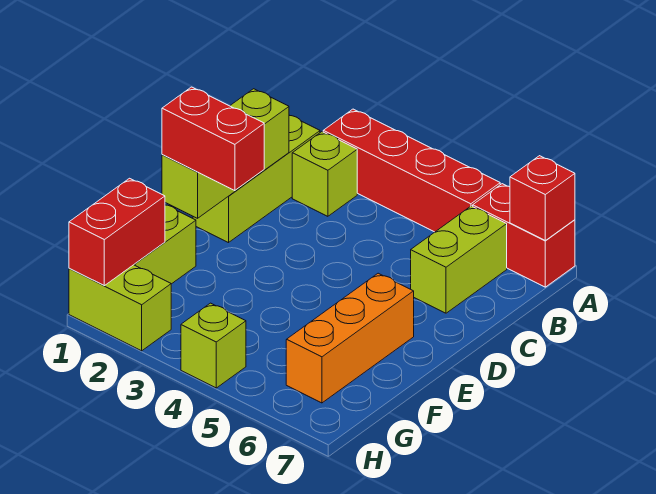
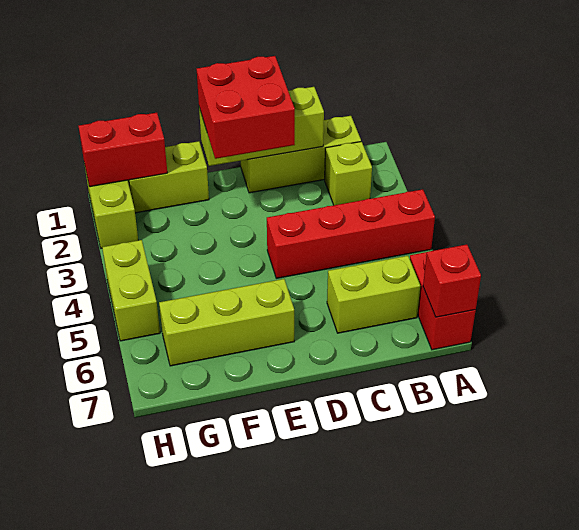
red brick A2:A5 level 1 -> red brick A4:D4 level 1
red brick E1:E2 level 3 -> red brick D1:E2 level 3
orange brick E6:G6 level 1 -> lime brick E6:G6 level 1
lime brick H4 level 1 -> lime brick H4:H5 level 1

